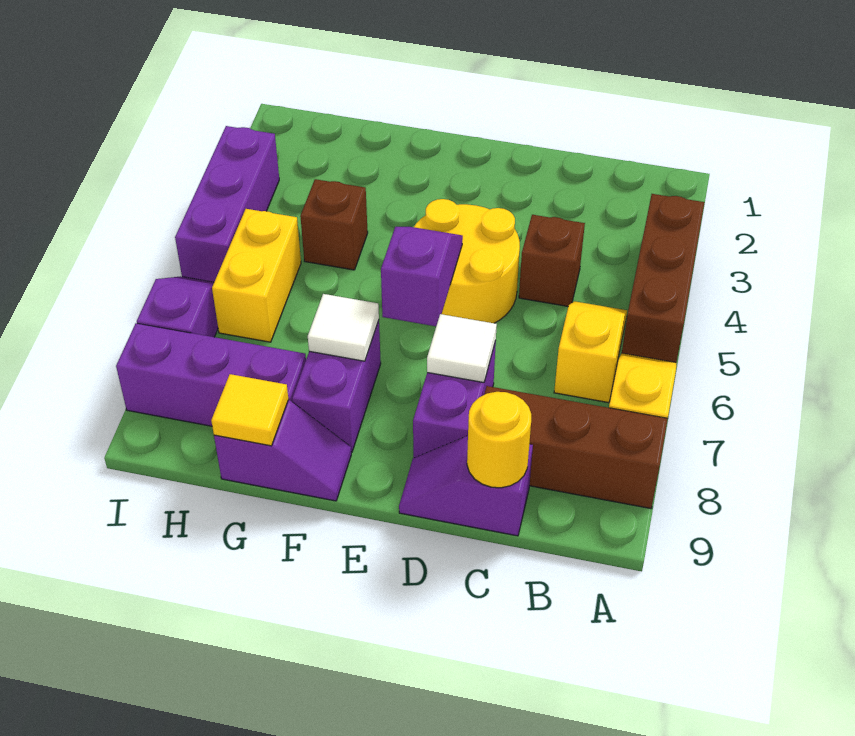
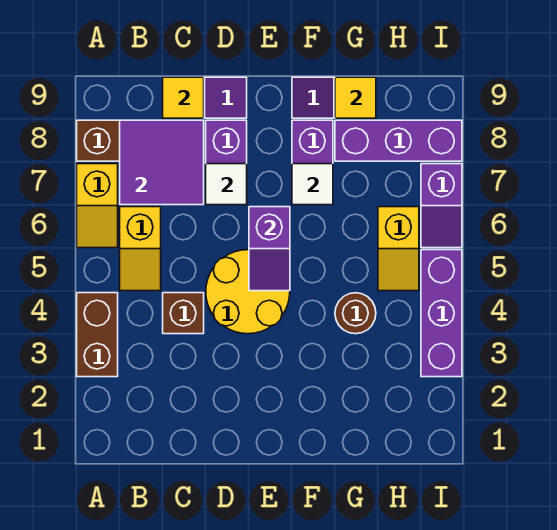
brown brick A3:A5 level 1 -> brown brick A3:A4 level 1
none -> purple tile B7:C8 level 2
yellow round brick C9 level 2 -> yellow tile C9 level 2
brown brick G4 level 1 -> brown round brick G4 level 1
yellow brick H5:H6 level 1 -> yellow slope H5:H6 level 1 top 6

